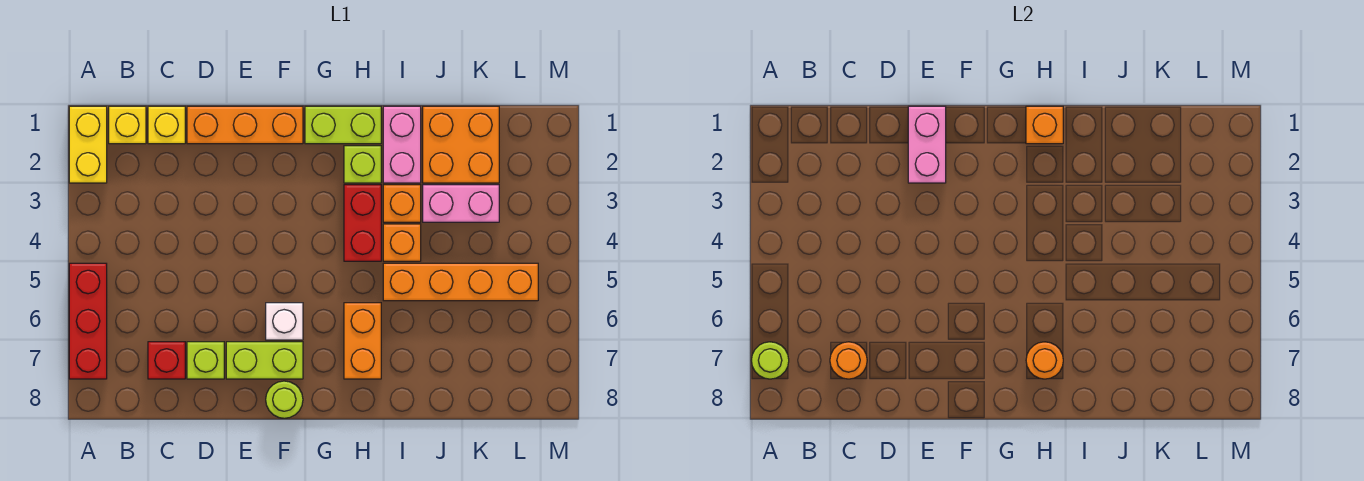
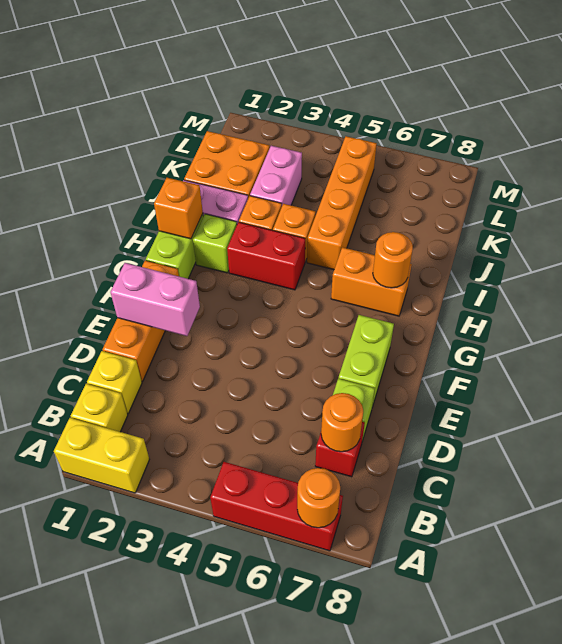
lime round brick A7 level 2 -> orange round brick A7 level 2
white brick F6 level 1 -> none
lime round brick F8 level 1 -> none

